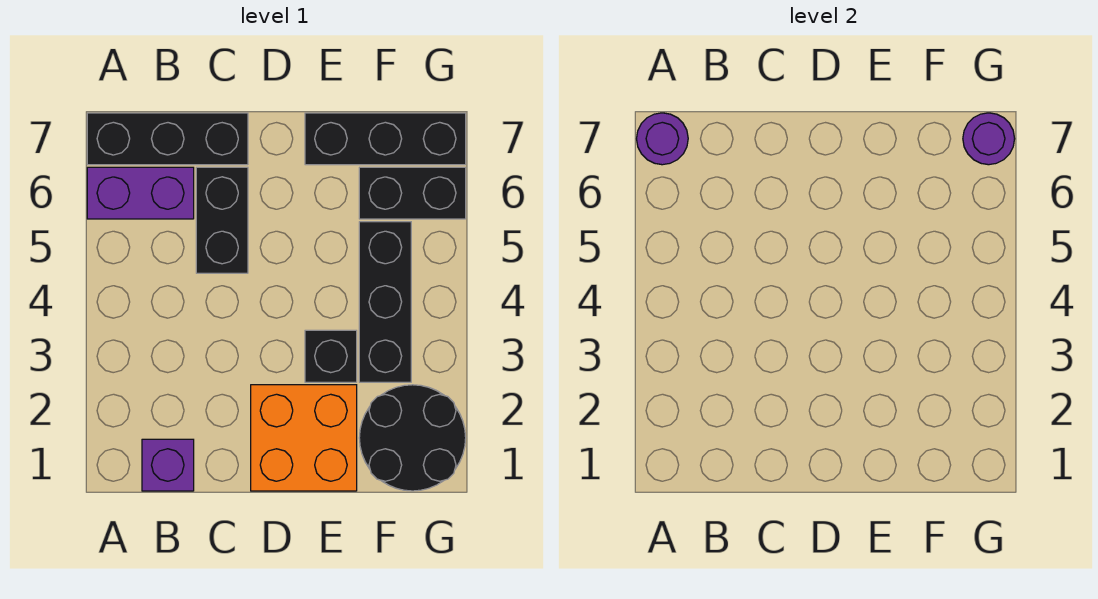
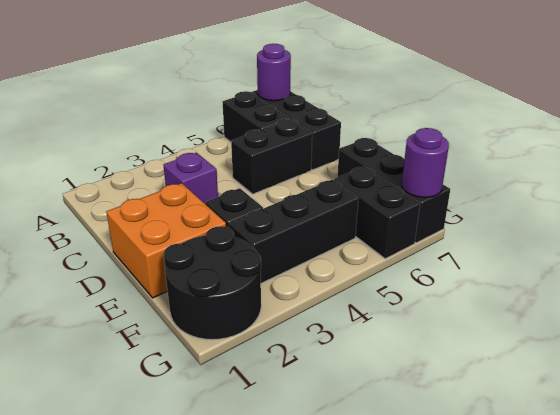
purple brick A6:B6 level 1 -> black brick A6:B6 level 1
purple brick B1 level 1 -> purple brick C3 level 1

